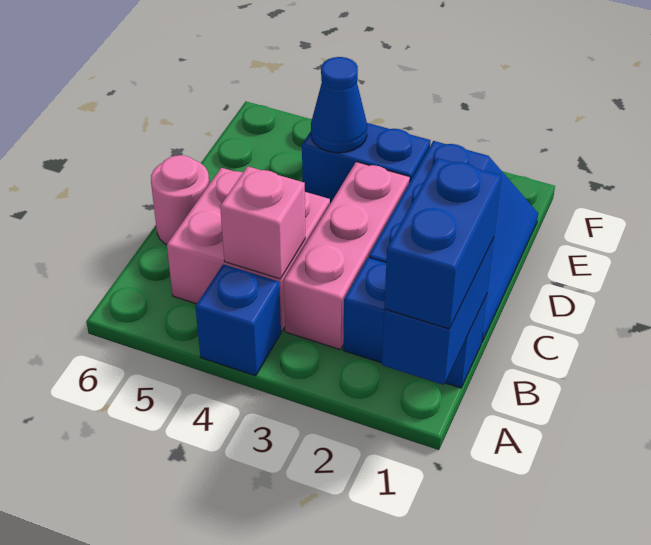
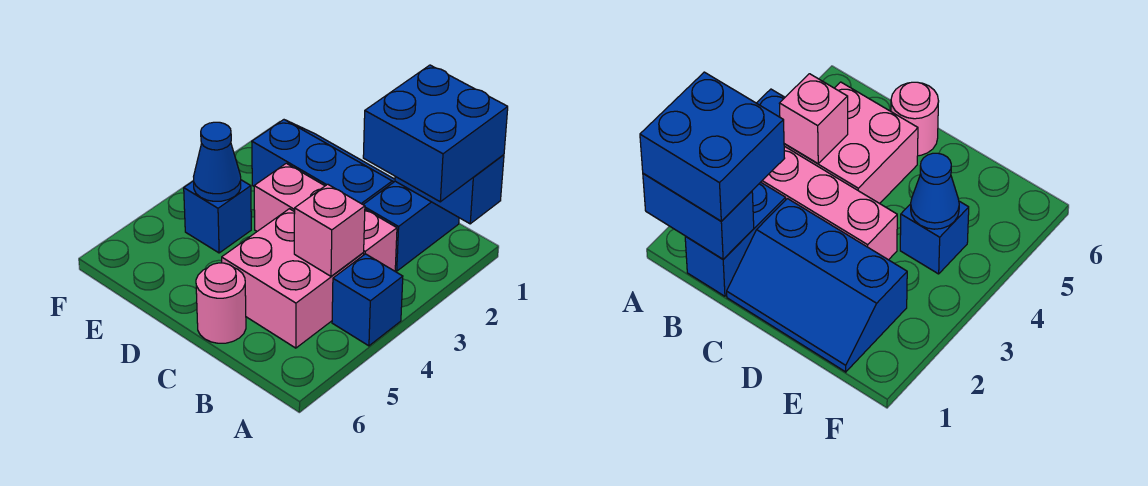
blue brick A1:B1 level 3 -> blue brick A1:B2 level 3
blue brick E3:E4 level 1 -> blue brick E4 level 1

